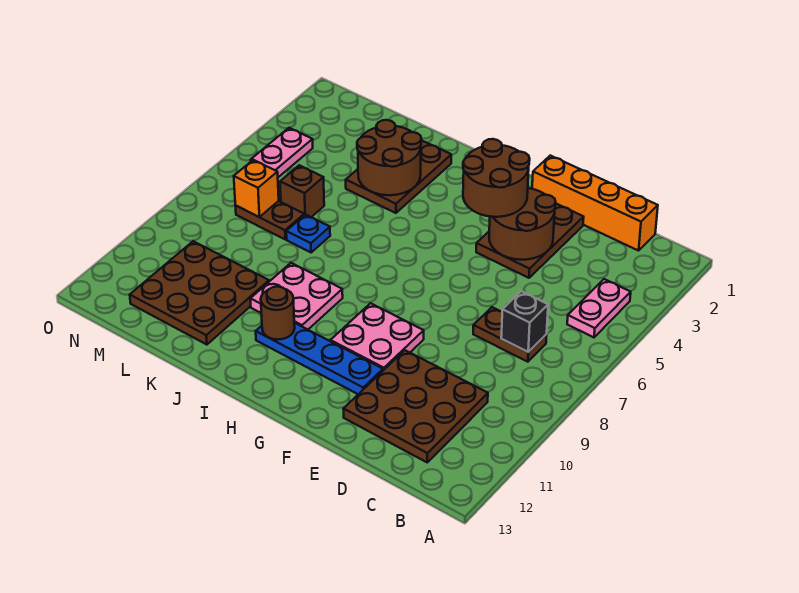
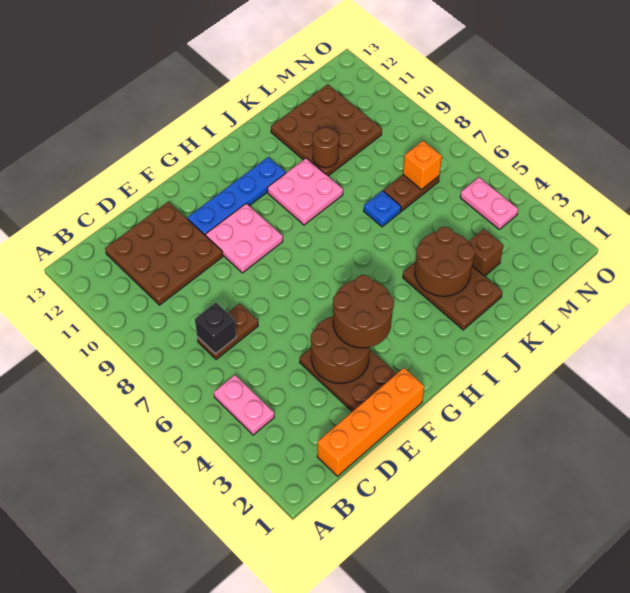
brown round brick I11 level 2 -> brown round brick K10 level 2
brown brick L6 level 1 -> brown brick L3 level 1

